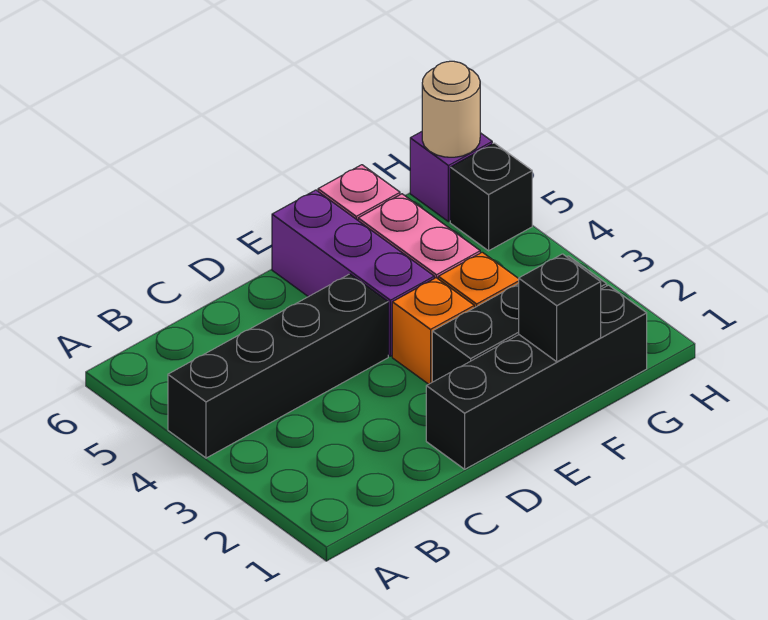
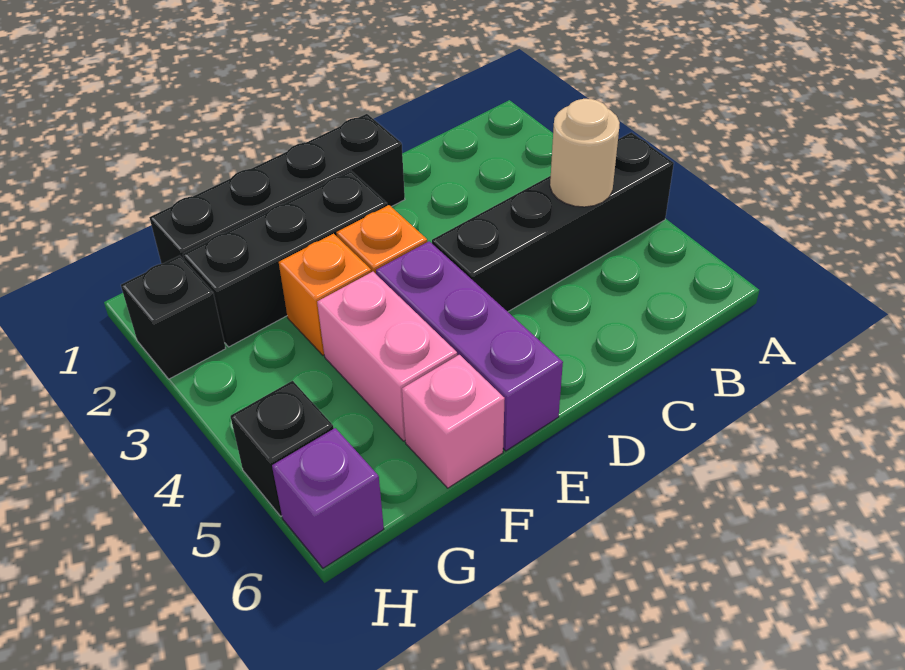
black brick F1 level 2 -> black brick H2 level 1
tan round brick H6 level 2 -> tan round brick B4 level 2

